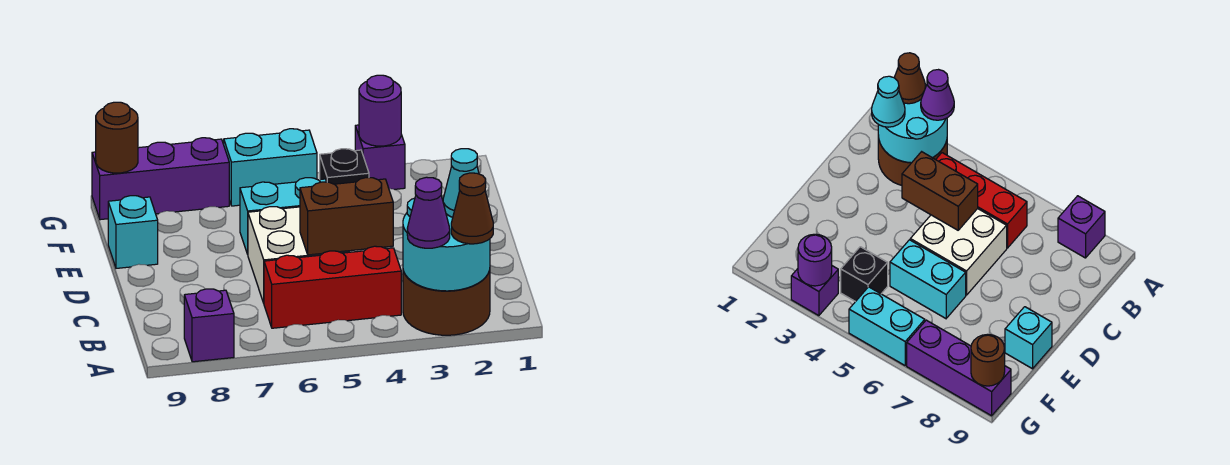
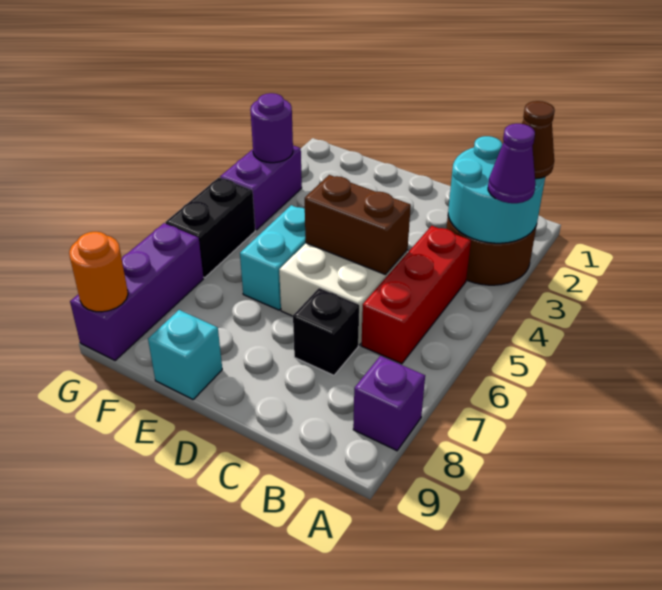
cyan cone B2 level 3 -> none
brown brick C4:C5 level 2 -> brown brick C5:D5 level 2
black brick F4 level 1 -> black brick C7 level 1
purple brick G3 level 1 -> purple brick G3:G4 level 1
cyan brick G5:G6 level 1 -> black brick G5:G6 level 1
brown round brick G9 level 2 -> orange round brick G9 level 2

